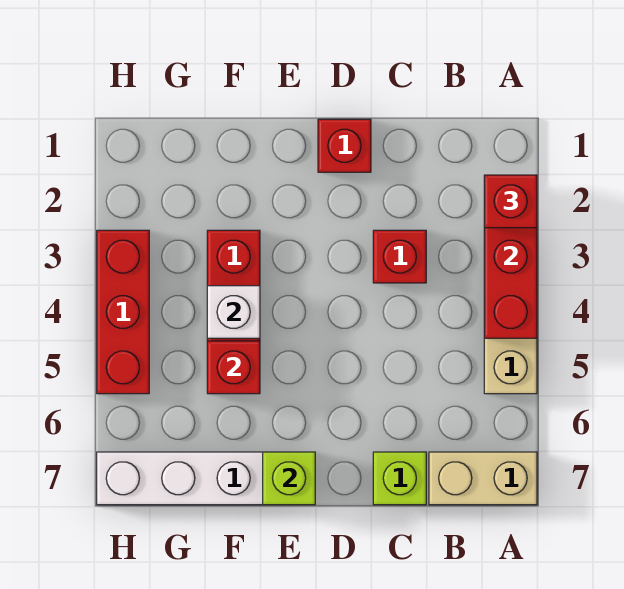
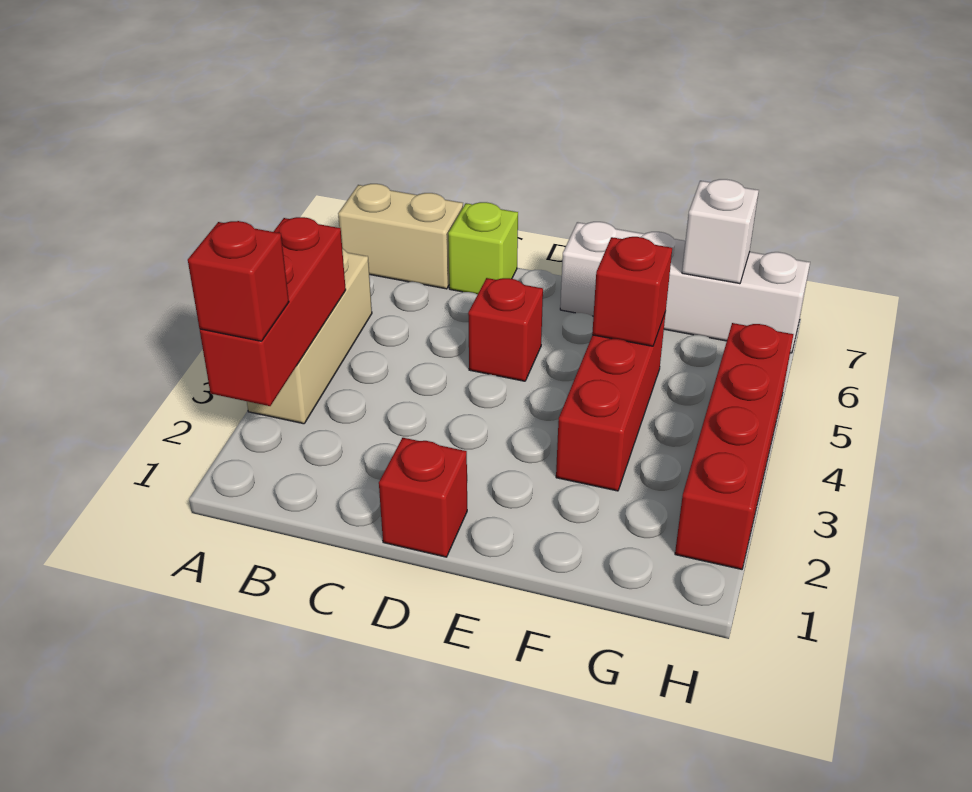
red brick C3 level 1 -> red brick D5 level 1
lime brick E7 level 2 -> none
white brick F4 level 2 -> white brick G7 level 2
red brick H3:H5 level 1 -> red brick H2:H5 level 1

